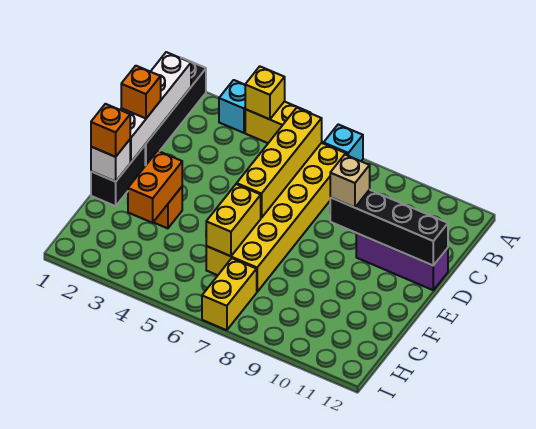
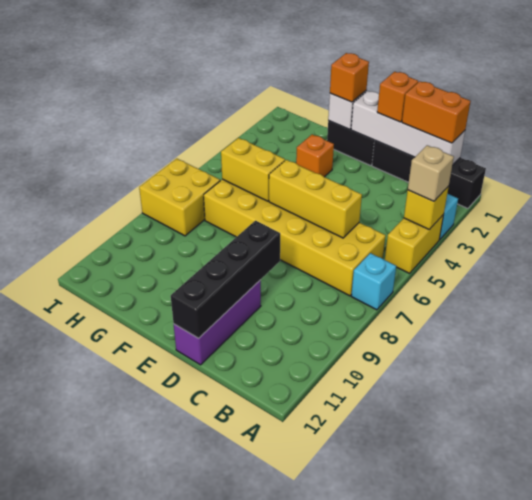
yellow brick B6:E6 level 2 -> yellow brick C6:E6 level 2
tan brick D9 level 3 -> tan brick A4 level 3
orange brick F3:G3 level 2 -> orange brick B1:C1 level 3
yellow brick H7:I7 level 1 -> yellow brick H7:I8 level 1

